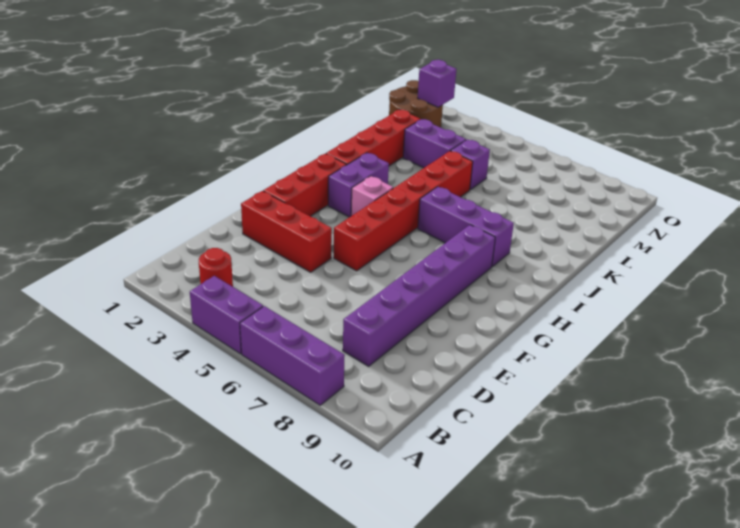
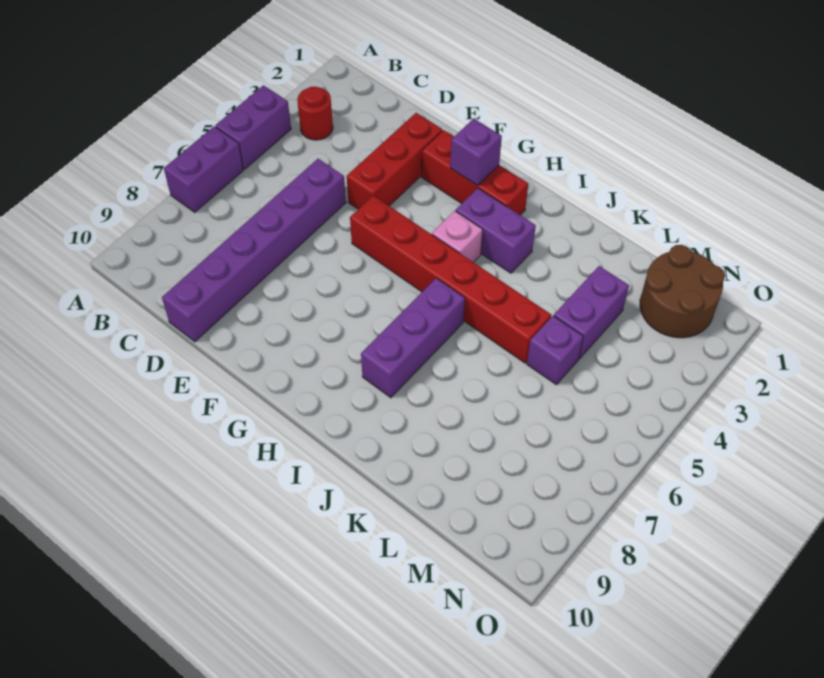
purple brick A6:A8 level 1 -> purple brick A6:A7 level 1
purple brick C8:H8 level 1 -> purple brick D5:D10 level 1
red brick I2:L2 level 1 -> none
purple brick N2 level 2 -> purple brick G2 level 2

